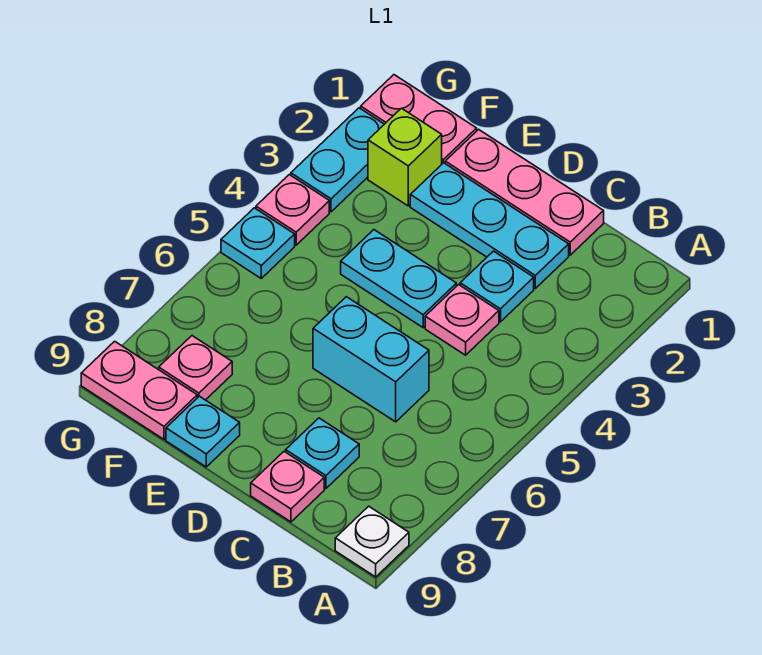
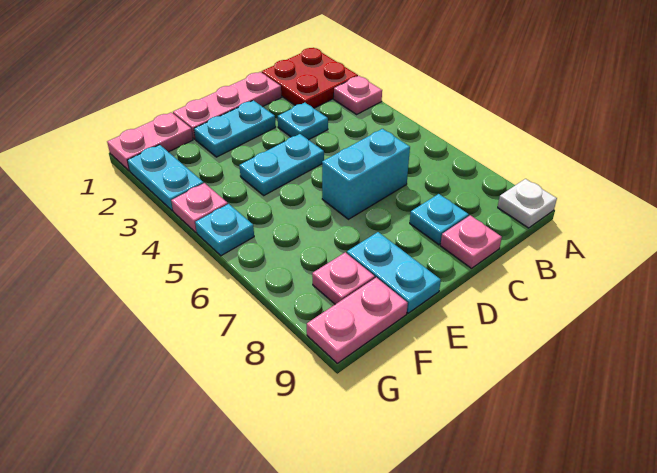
none -> red plate A1:B2 level 1
cyan plate C2:E2 level 1 -> cyan plate D2:E2 level 1
pink plate C4 level 1 -> pink plate A3 level 1
cyan plate E9 level 1 -> cyan plate E8:E9 level 1
lime brick F2 level 1 -> none

